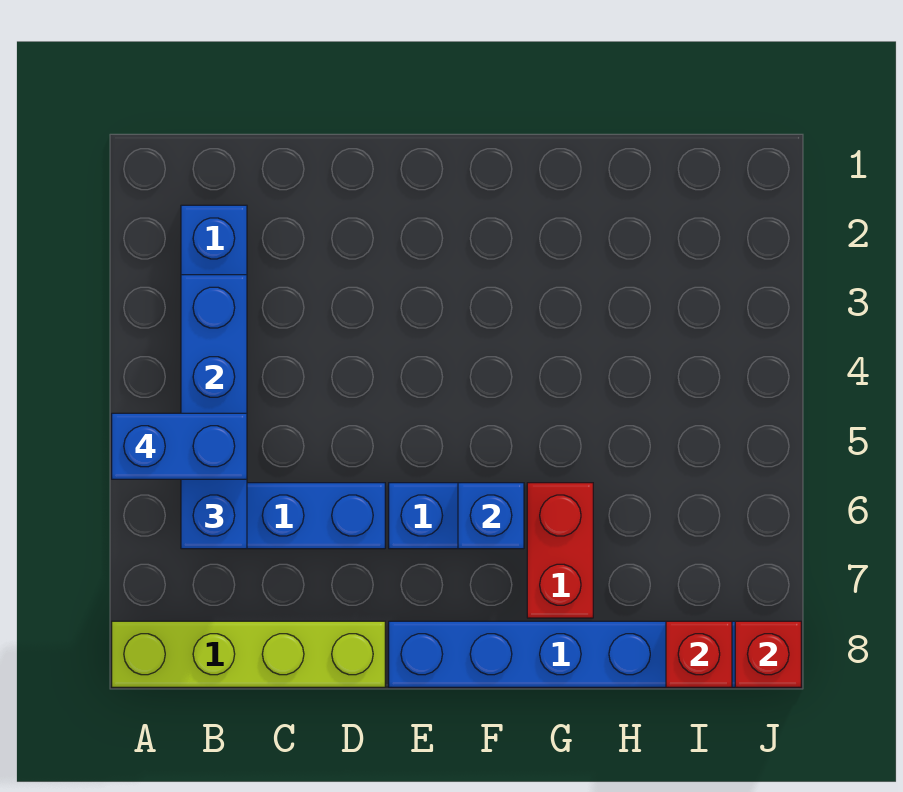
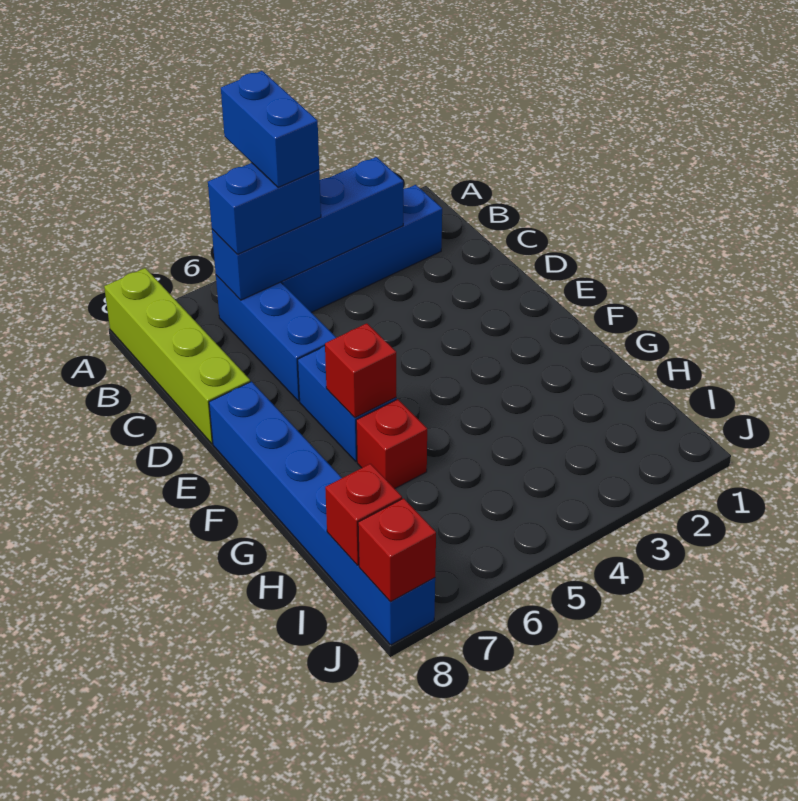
blue brick F6 level 2 -> red brick F6 level 2
red brick G6:G7 level 1 -> red brick G6 level 1

